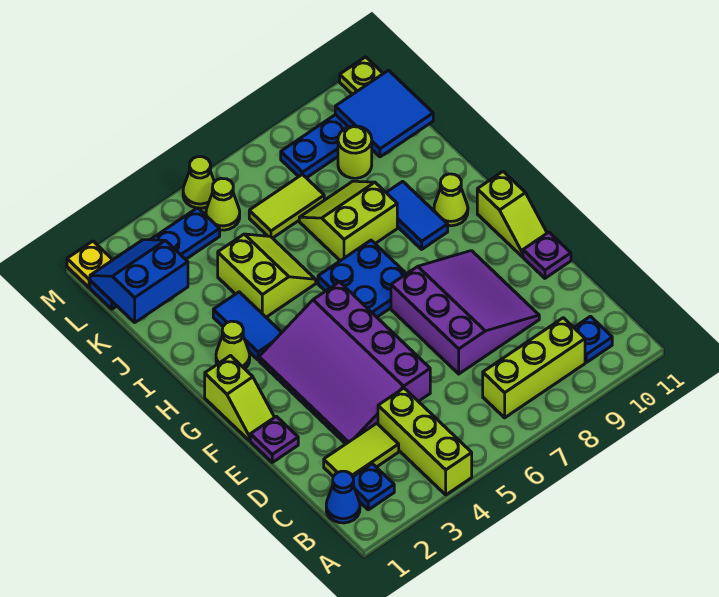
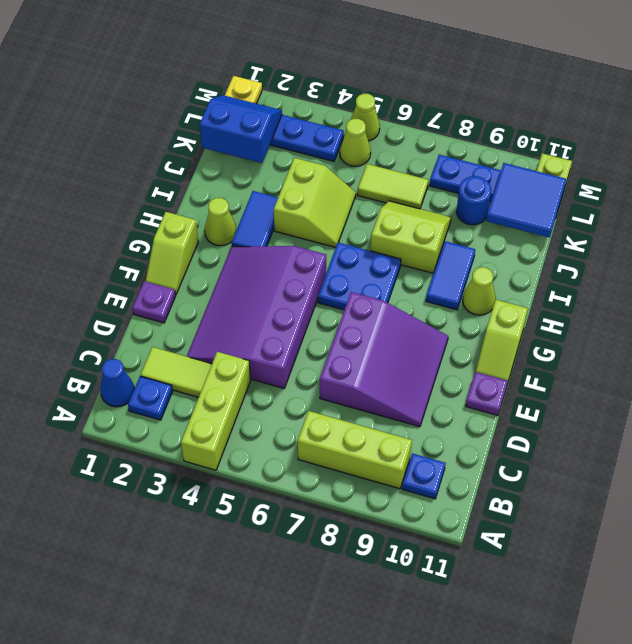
lime round brick K9 level 1 -> blue round brick K9 level 1

